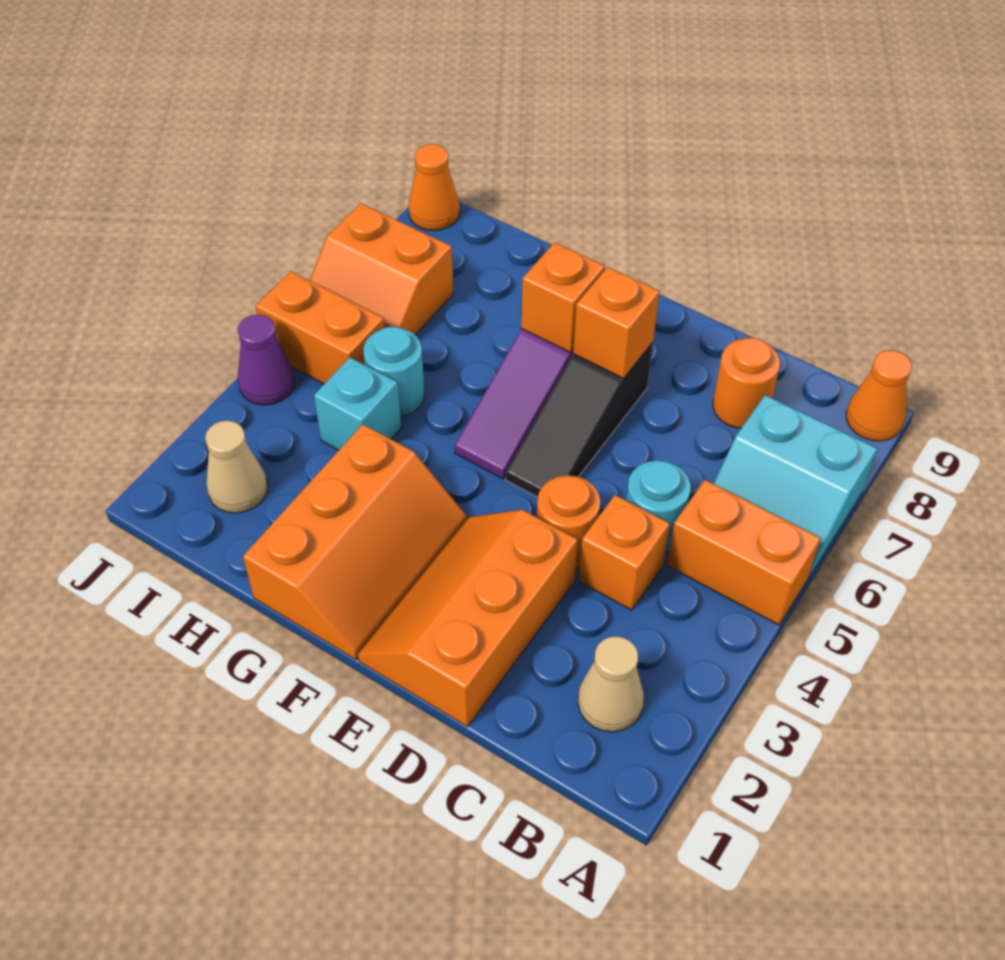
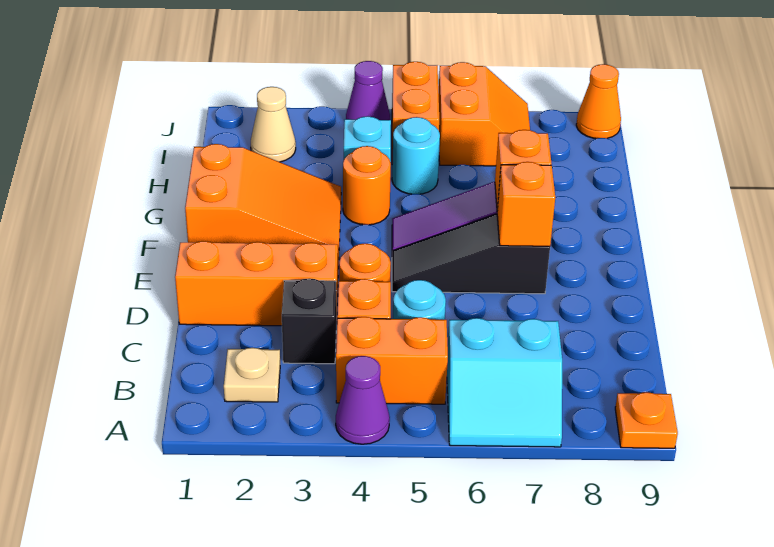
none -> purple cone A4 level 1
orange brick A5:B5 level 1 -> orange brick B4:B5 level 1
cyan slope A6:B7 level 1 top 7 -> cyan slope A6:B7 level 1 top B
orange cone A9 level 1 -> orange plate A9 level 1
tan cone B2 level 1 -> tan plate B2 level 1
none -> black brick C3 level 1
orange round brick C8 level 1 -> orange round brick G4 level 1
orange slope F1:G3 level 1 top G -> orange slope F1:G3 level 1 top 1
orange slope I6:J7 level 1 top 7 -> orange slope I6:J7 level 1 top 6

